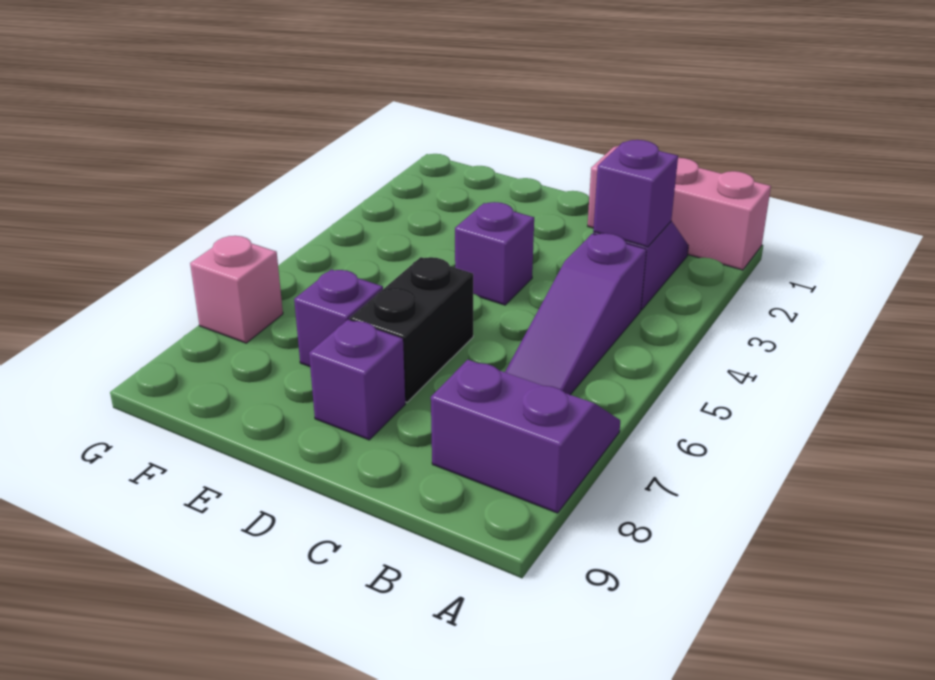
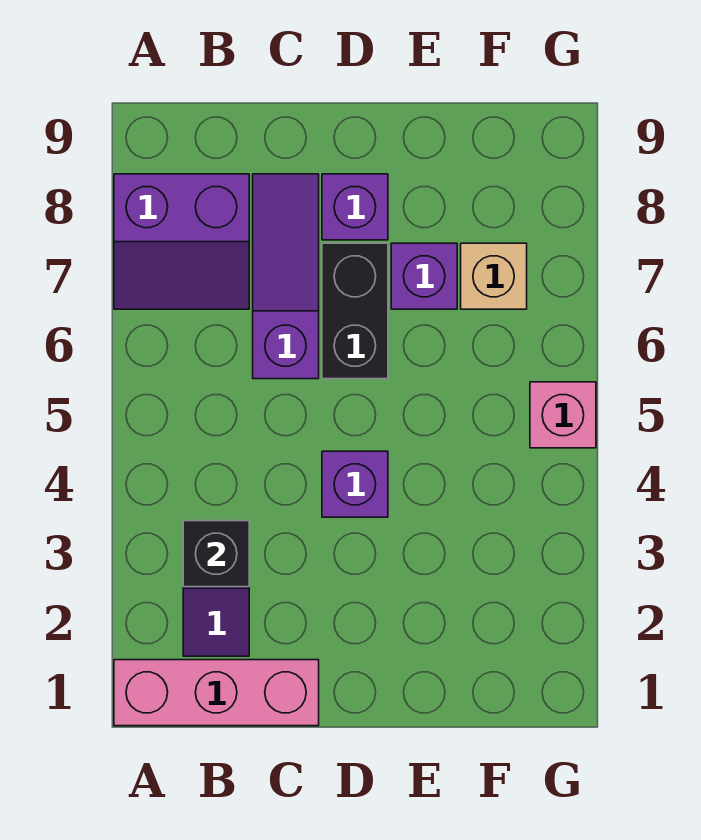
purple brick B3 level 2 -> black brick B3 level 2
purple slope B4:B6 level 1 top 4 -> purple slope C6:C8 level 1 top 6
none -> tan brick F7 level 1
pink brick G7 level 1 -> pink brick G5 level 1

